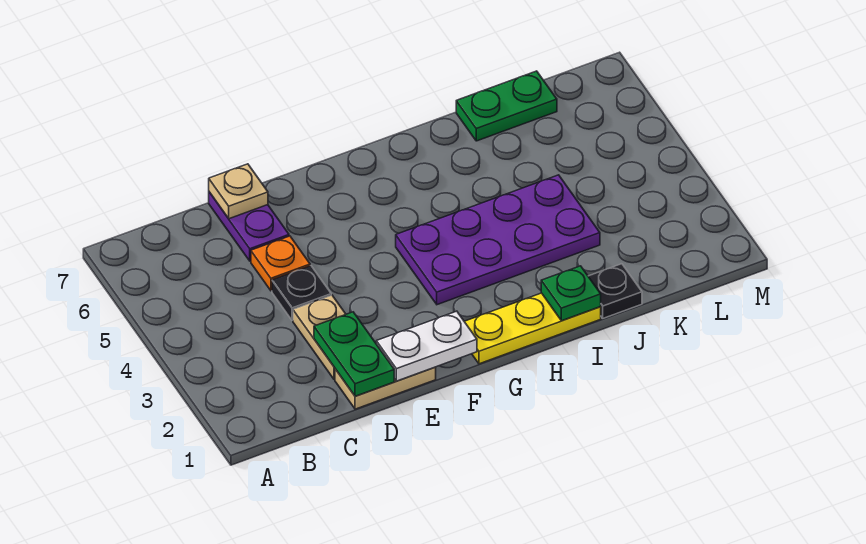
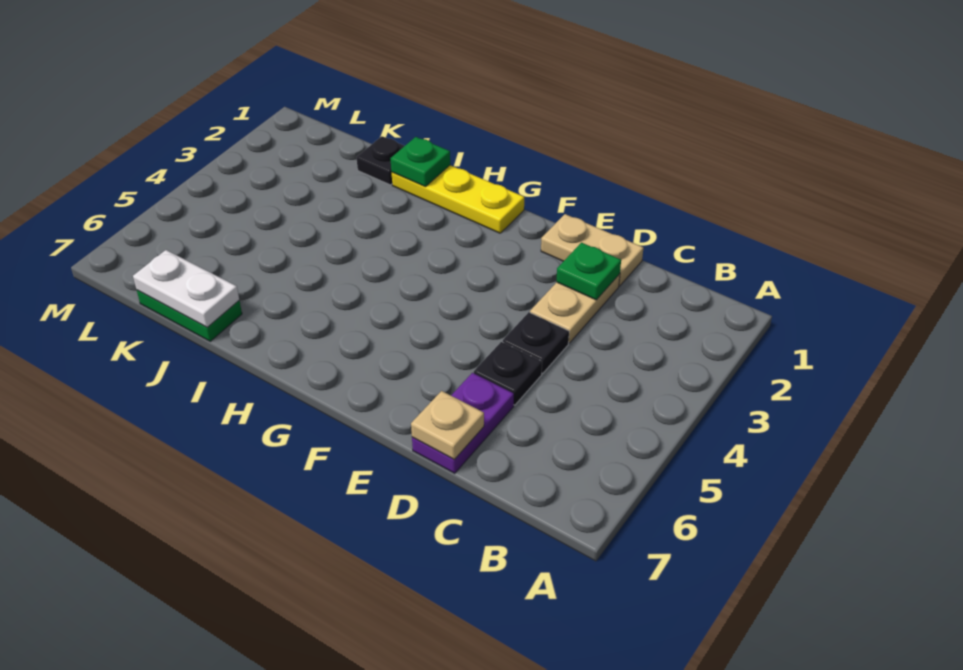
green plate D1:D2 level 2 -> green plate D2 level 2
orange plate D5 level 1 -> black plate D5 level 1
white plate E1:F1 level 2 -> white plate J7:K7 level 2
purple plate G3:J4 level 1 -> none

